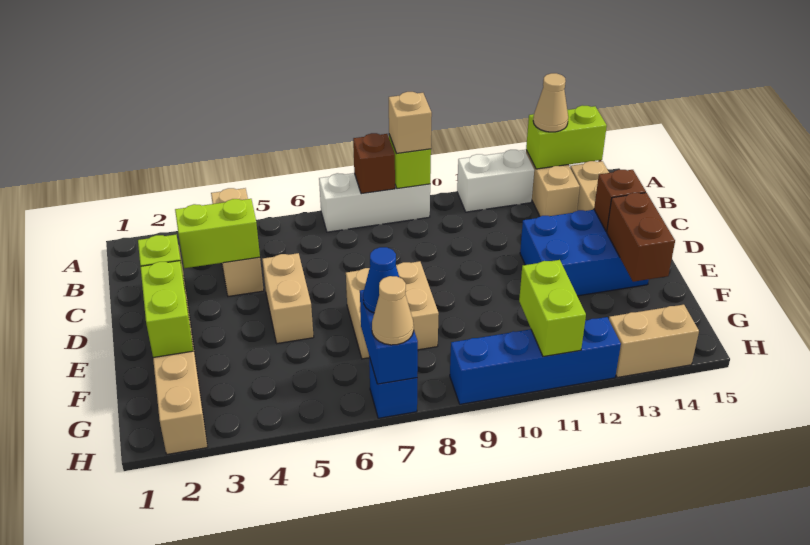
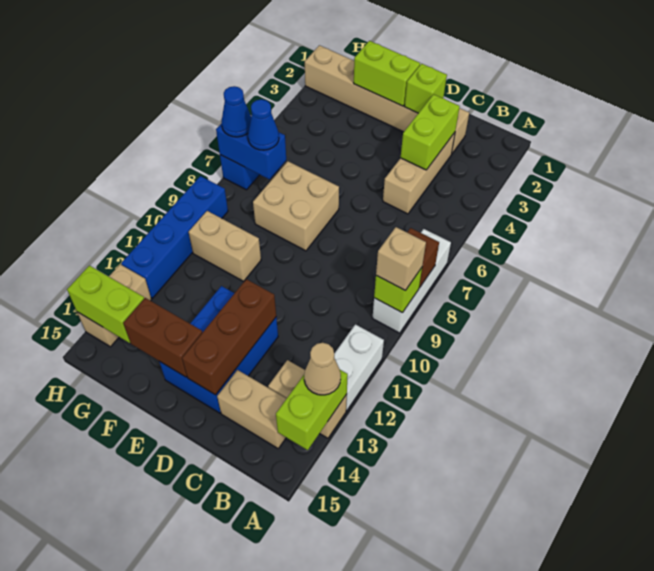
tan brick A4:C4 level 1 -> tan brick C3:C5 level 1
tan brick D5:E5 level 1 -> tan brick F10:G10 level 1
brown brick D14 level 2 -> brown brick D12:D14 level 2
lime brick G11:H11 level 2 -> lime brick G14:H14 level 2
tan cone H7 level 3 -> blue cone H7 level 3

